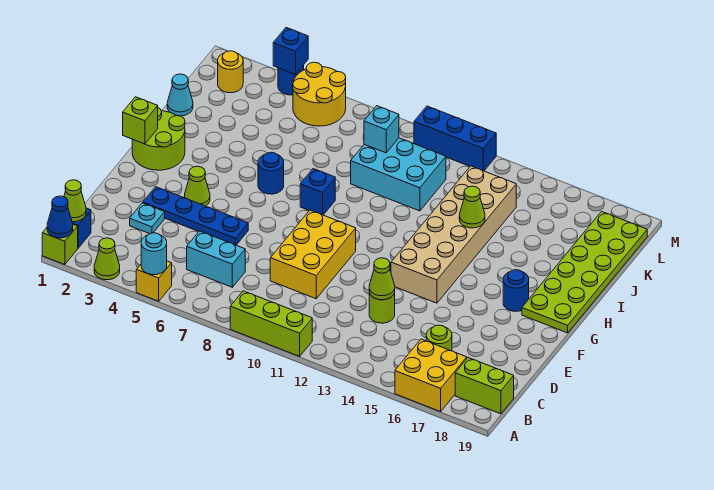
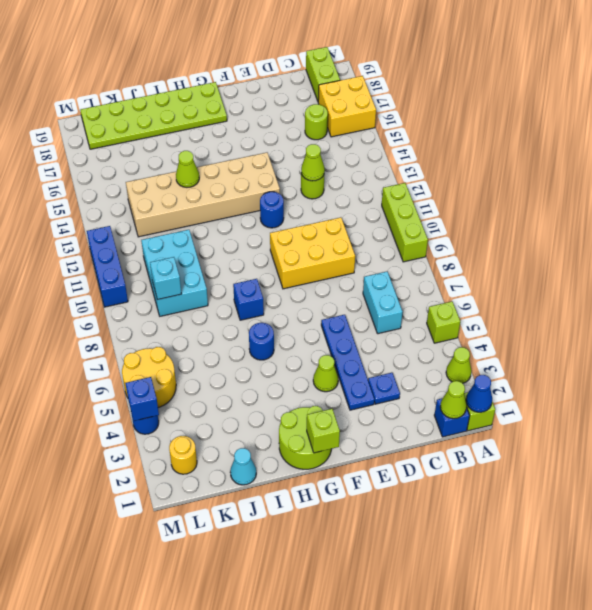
yellow brick A5 level 1 -> lime brick A5 level 1
cyan round brick A5 level 2 -> none
cyan plate D3 level 1 -> blue plate D3 level 1
blue round brick G17 level 1 -> blue round brick F12 level 1

